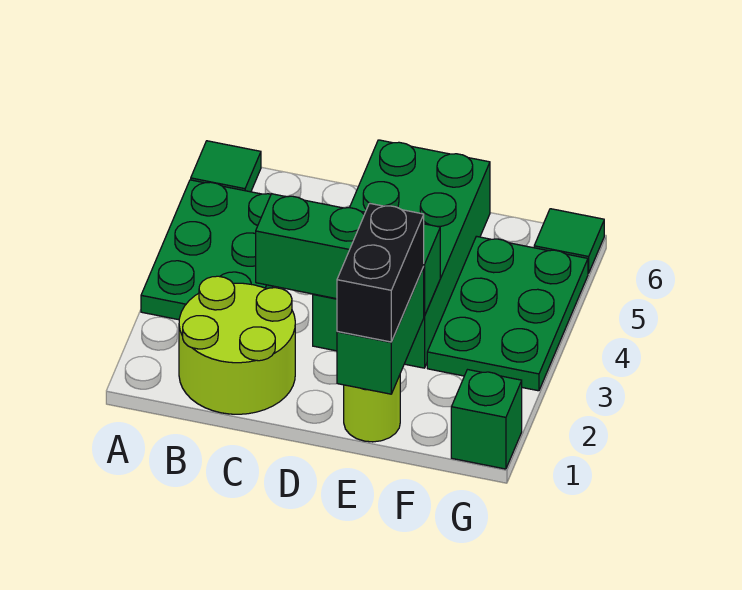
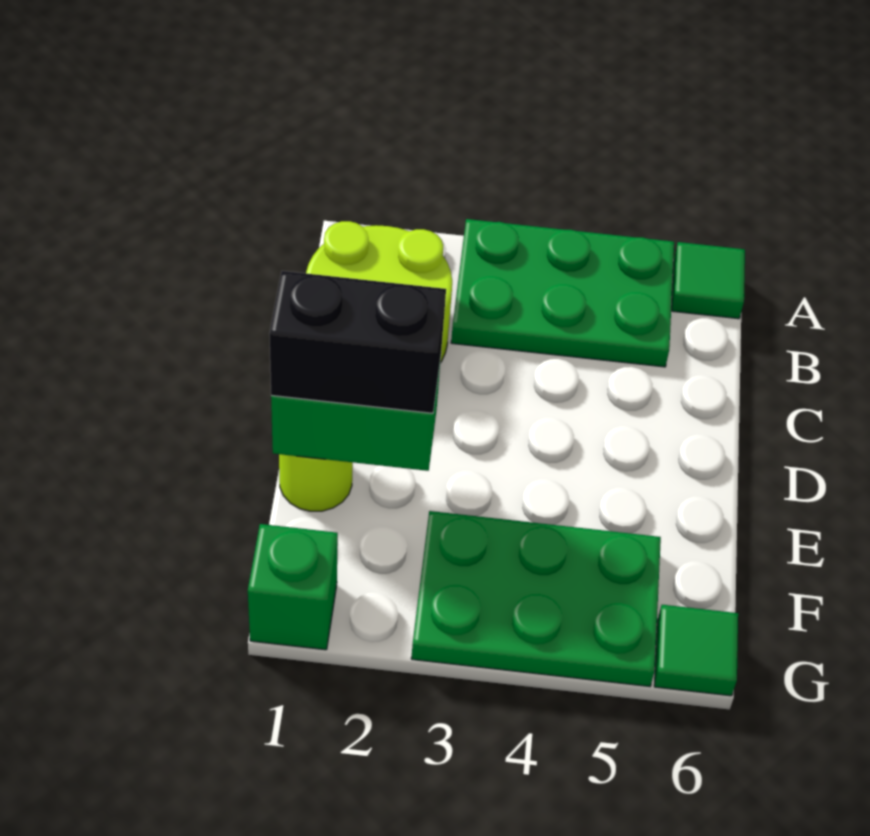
green brick C3:E3 level 2 -> none
green brick D3:E6 level 1 -> none

